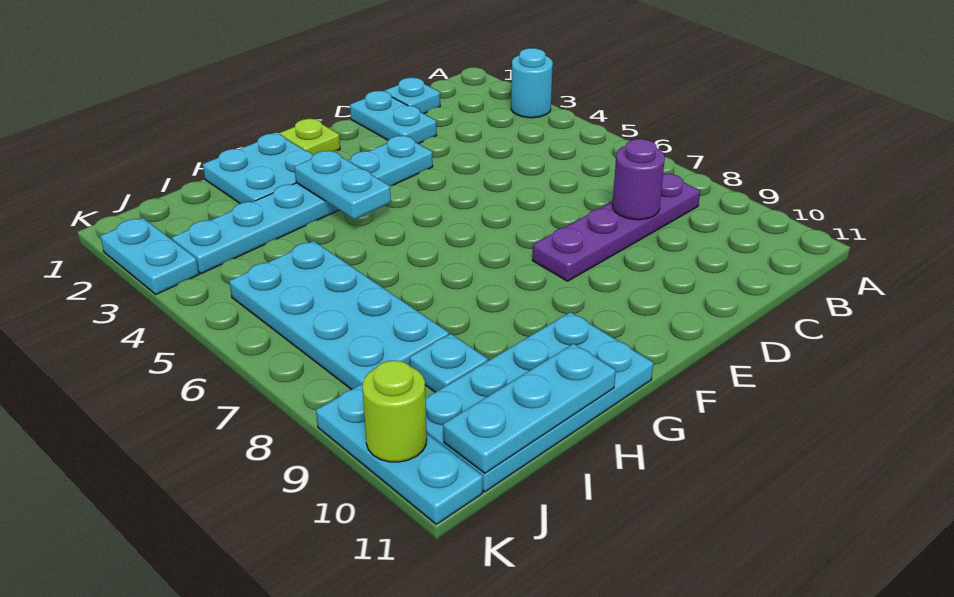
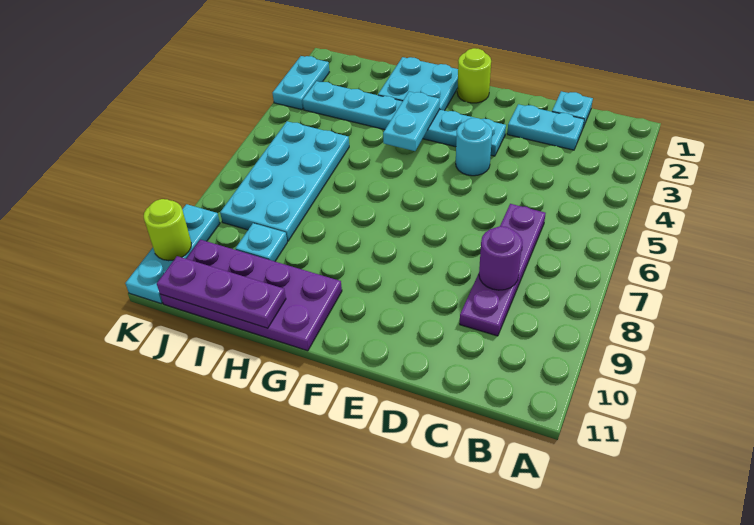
cyan round brick A3 level 1 -> cyan round brick E4 level 1
purple plate B8:E8 level 1 -> purple plate C6:C9 level 1
cyan plate D1:D2 level 1 -> cyan plate C2:D2 level 1
lime plate F1 level 1 -> lime round brick F1 level 1
cyan plate G10:J11 level 1 -> purple plate G10:J11 level 1
cyan plate H11:J11 level 2 -> purple plate H11:J11 level 2

